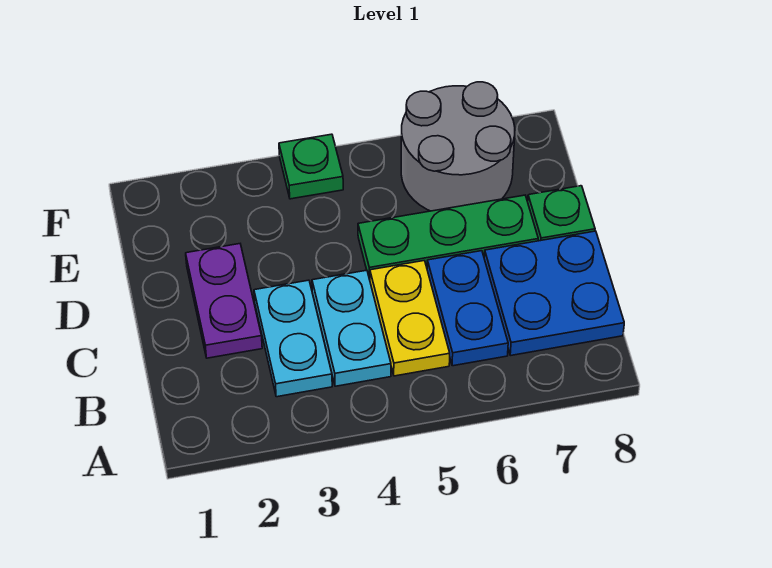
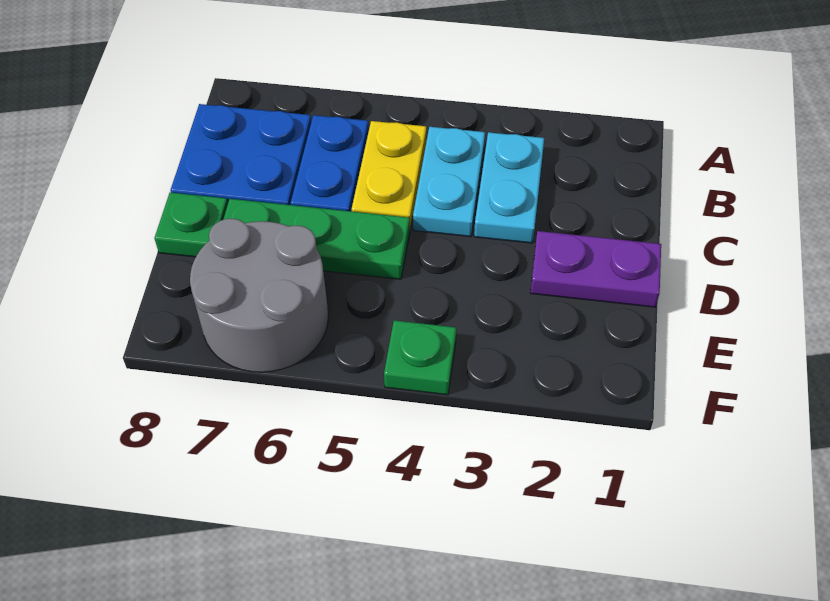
purple plate C2:D2 level 1 -> purple plate D1:D2 level 1

